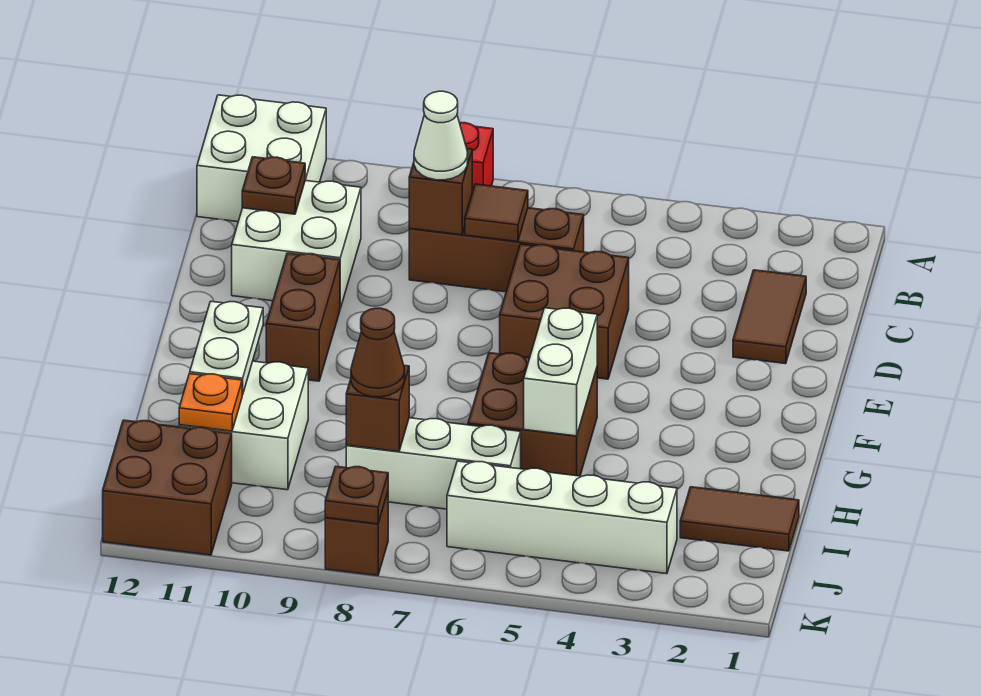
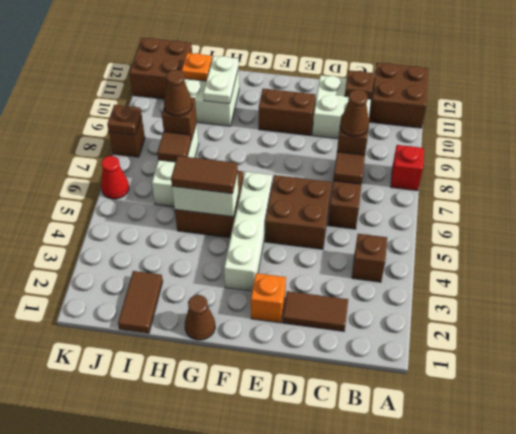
white brick A11:B12 level 1 -> brown brick A11:B12 level 1
none -> brown brick B4 level 1
white cone C8 level 3 -> brown cone C8 level 3
none -> orange brick E2 level 1
none -> brown cone G1 level 1
none -> brown tile G5:H5 level 3
white plate G11:H11 level 2 -> white plate H10:H11 level 2
none -> brown tile I7 level 2
white brick J3:J6 level 1 -> white brick F3:F6 level 1
none -> red cone K6 level 1

